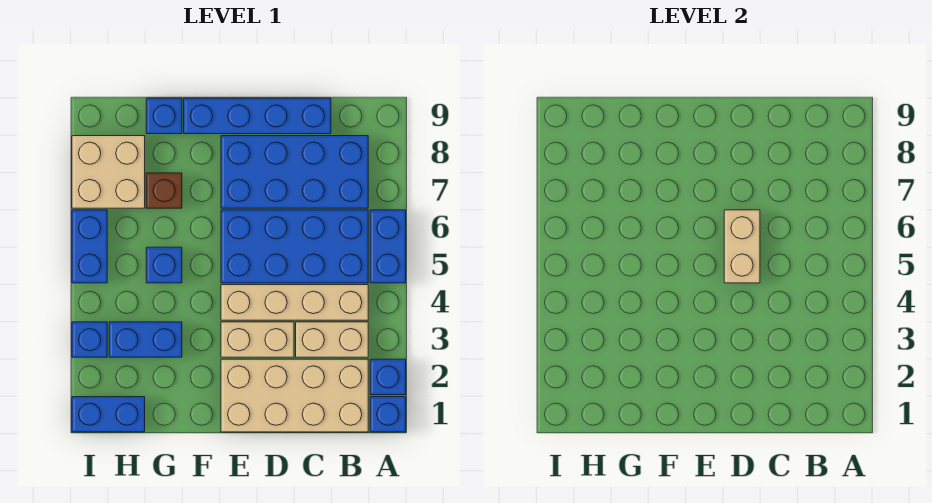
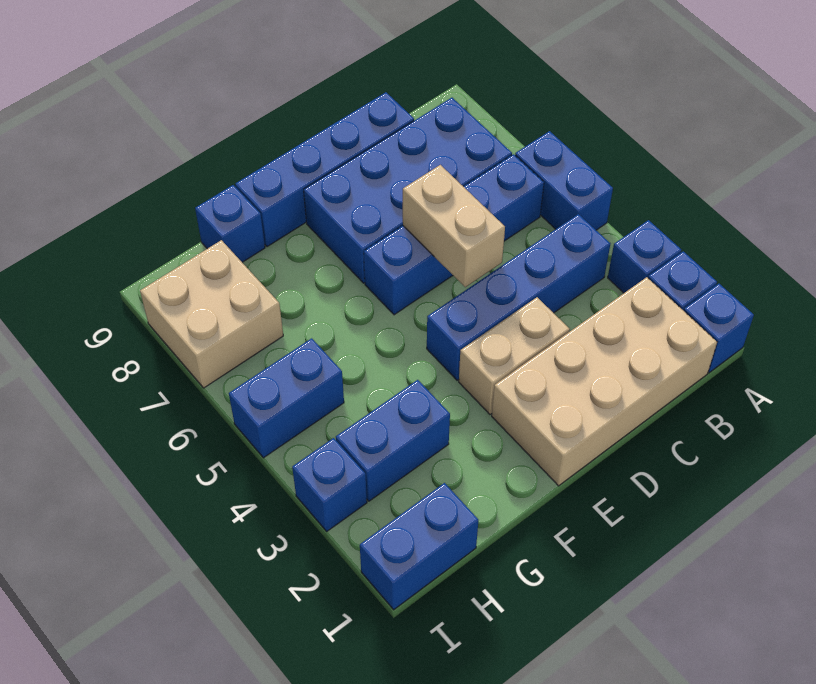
tan brick B3:C3 level 1 -> none
tan brick B4:E4 level 1 -> blue brick B4:E4 level 1
blue brick B5:E6 level 1 -> blue brick B6:E6 level 1
blue brick G5 level 1 -> blue brick A3 level 1
brown brick G7 level 1 -> none
blue brick I5:I6 level 1 -> blue brick H5:I5 level 1

